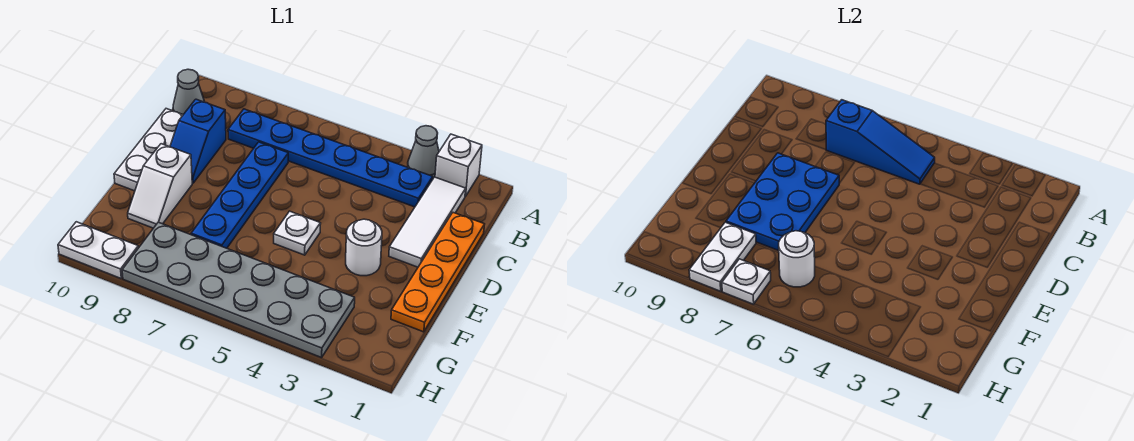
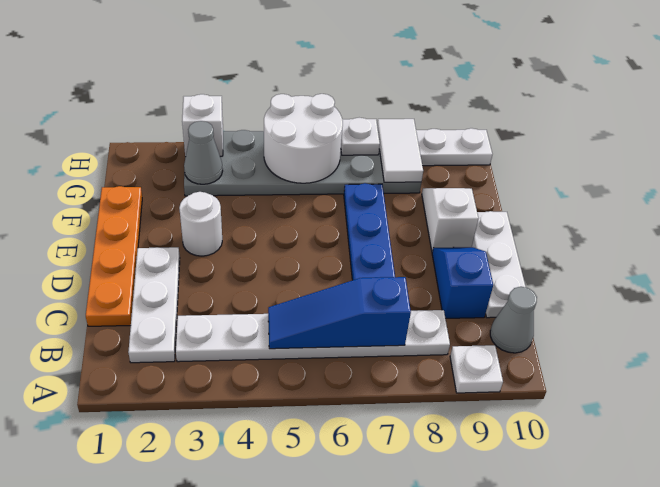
white brick A2 level 1 -> white brick H3 level 2
grey cone A3 level 1 -> grey cone G3 level 2
white tile B2:D2 level 1 -> white plate B2:D2 level 1
blue plate B3:B8 level 1 -> white plate B3:B8 level 1
blue plate D7:F8 level 2 -> none
white plate E5 level 1 -> white plate A9 level 1
white round brick G6 level 2 -> white round brick G5:H6 level 2
white plate G8:H8 level 2 -> white tile G8:H8 level 2

